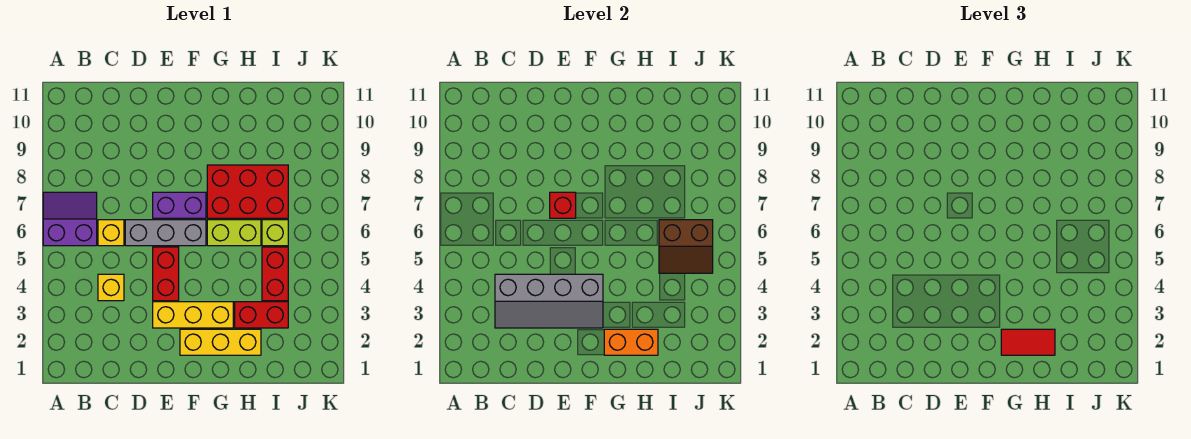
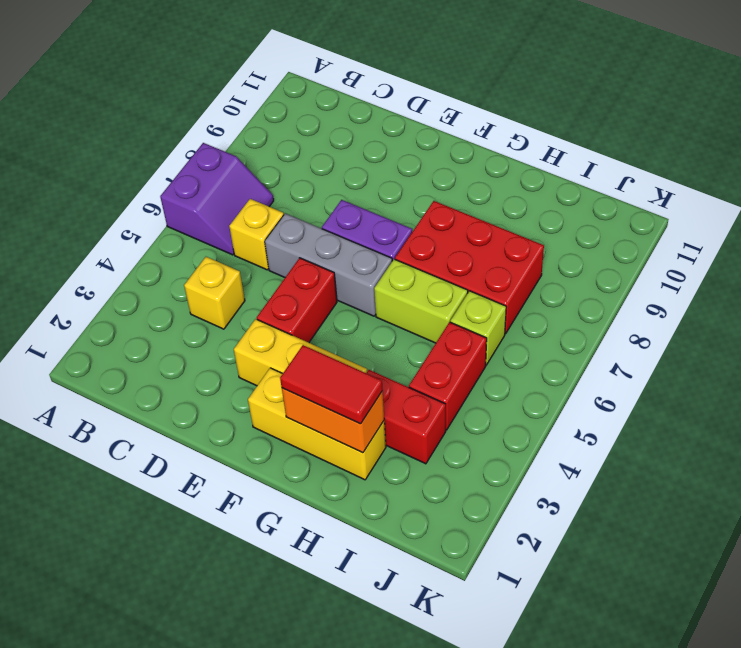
purple slope A6:B7 level 1 top 6 -> purple slope A6:B7 level 1 top A
grey slope C3:F4 level 2 top 4 -> none
red brick E7 level 2 -> none
brown slope I5:J6 level 2 top 6 -> none

